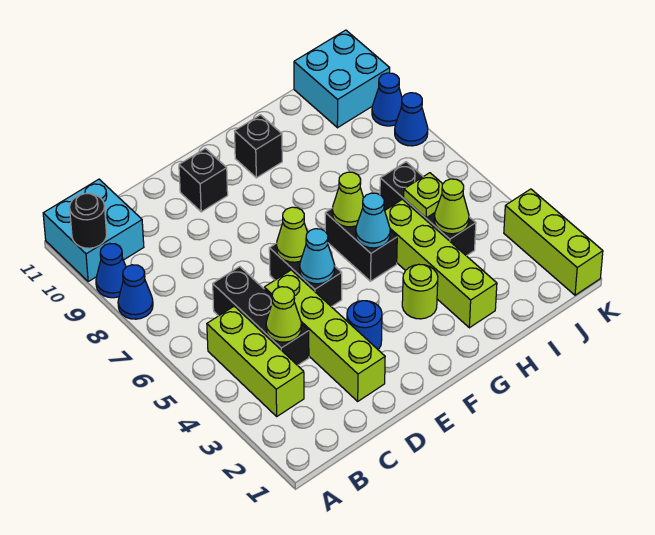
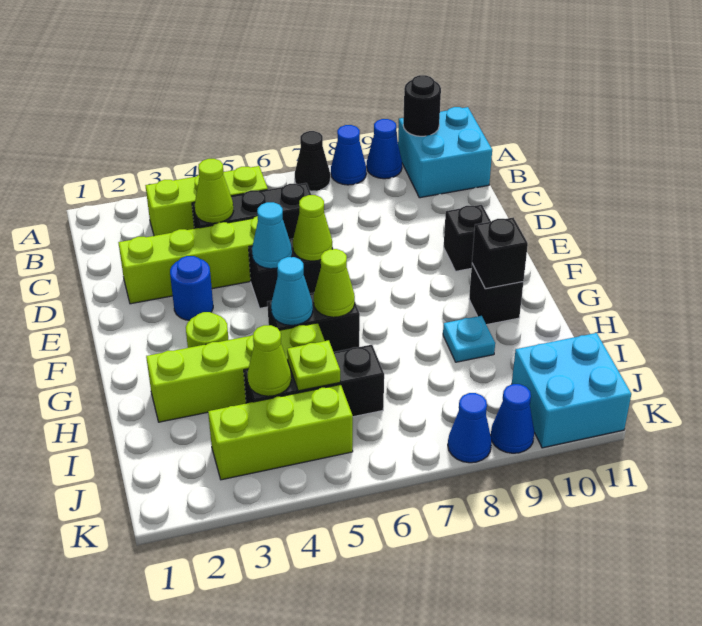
none -> black cone A7 level 1
none -> black brick G10 level 2
none -> cyan plate H9 level 1
lime brick K1:K3 level 1 -> lime brick J3:J5 level 1

